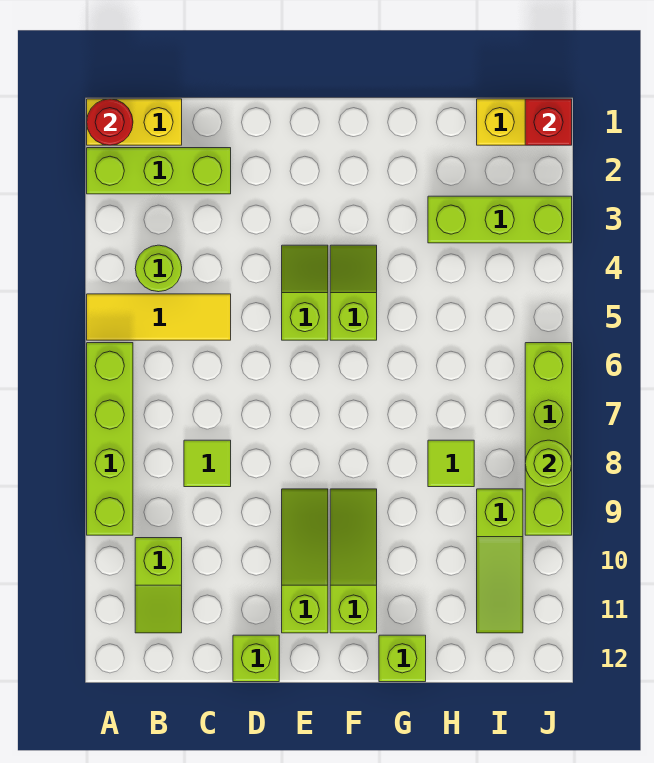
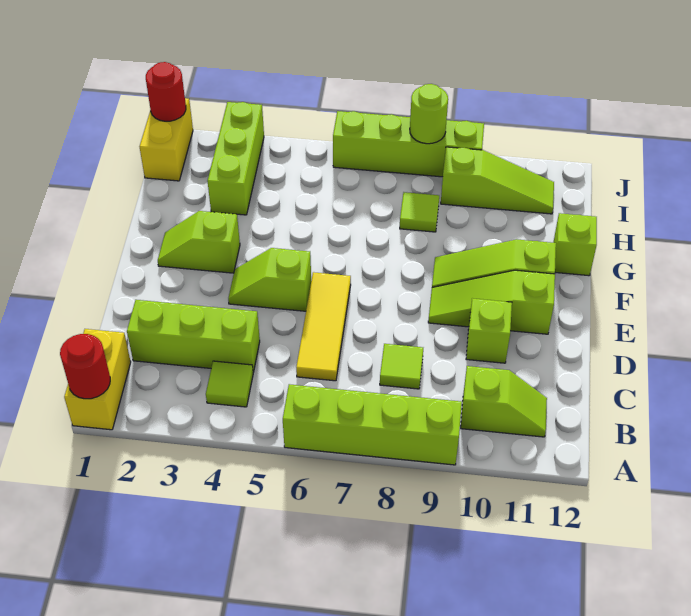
lime brick A2:C2 level 1 -> lime brick C2:C4 level 1
yellow tile A5:C5 level 1 -> yellow tile C6:E6 level 1
lime round brick B4 level 1 -> lime tile B4 level 1
lime brick D12 level 1 -> lime brick D10 level 1
lime slope F4:F5 level 1 top 5 -> lime slope F2:F3 level 1 top 3
red brick J1 level 2 -> red round brick J1 level 2

